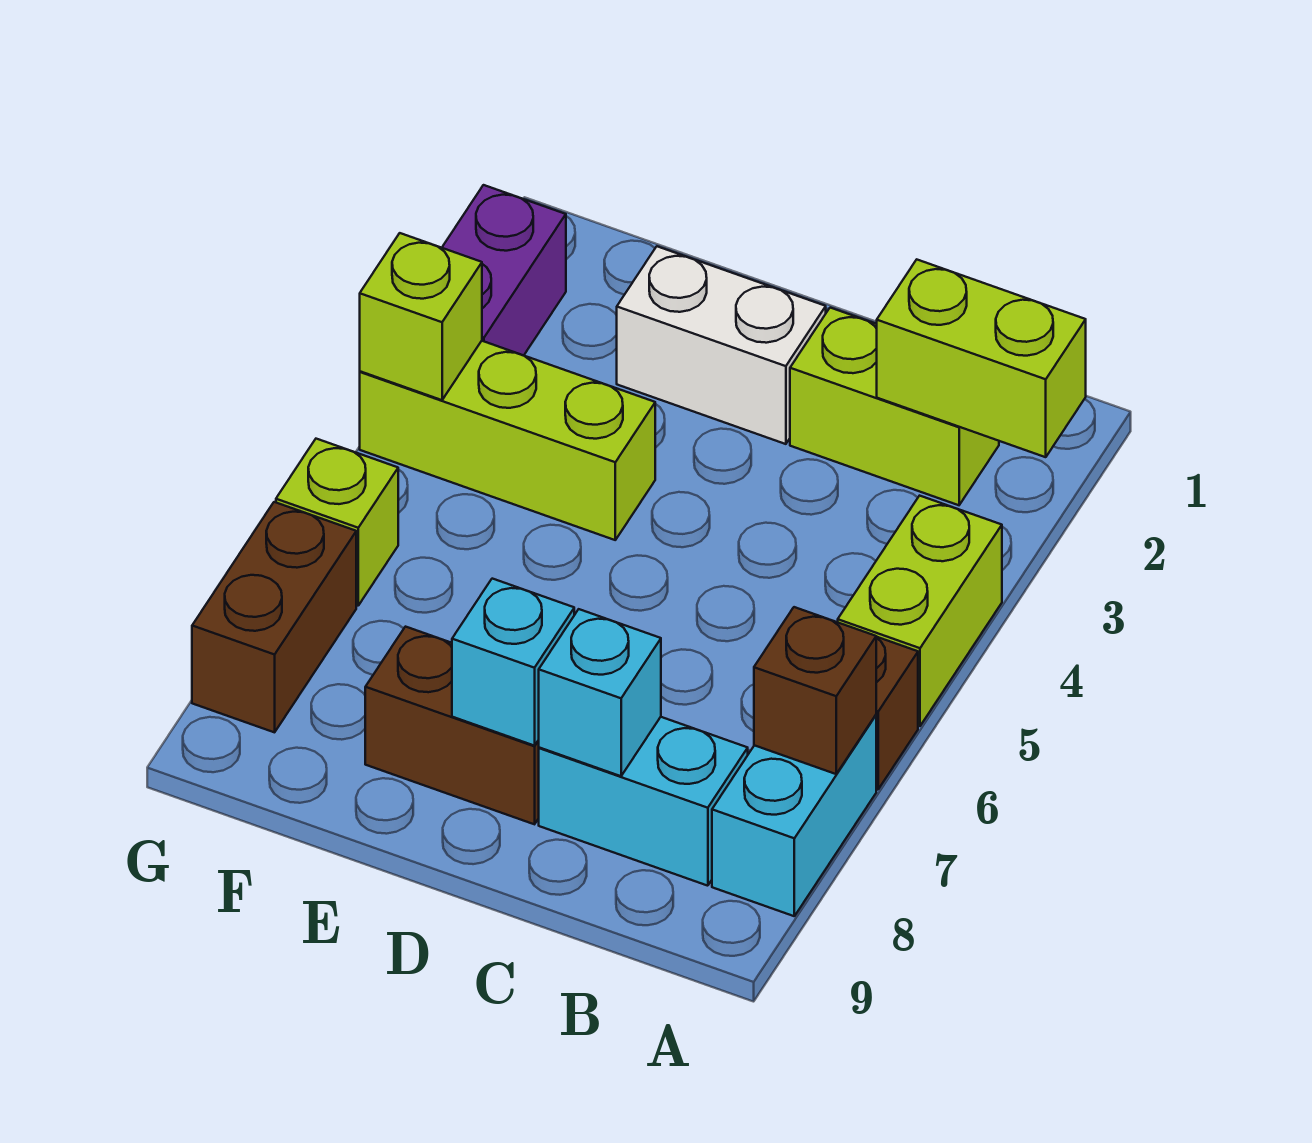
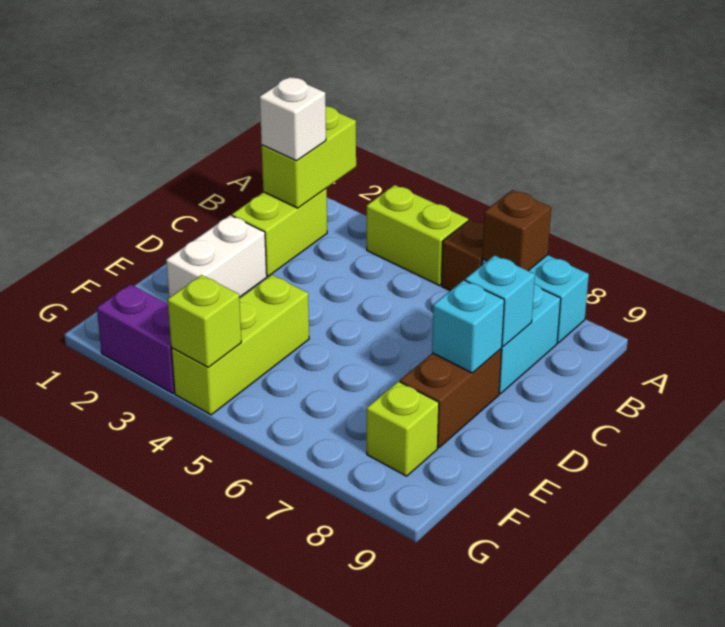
none -> white brick B2 level 3
lime brick G6 level 1 -> lime brick F8 level 1
brown brick G7:G8 level 1 -> none

